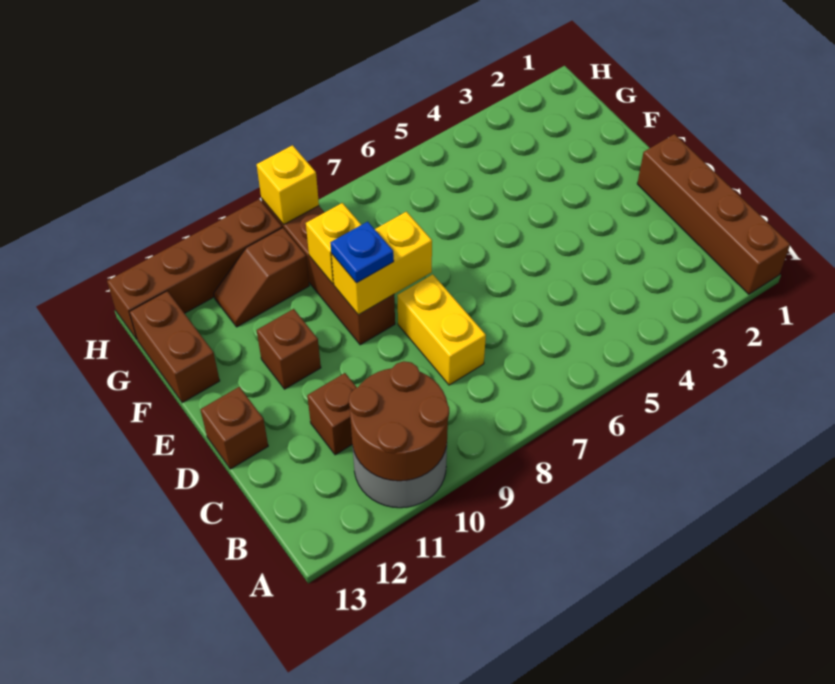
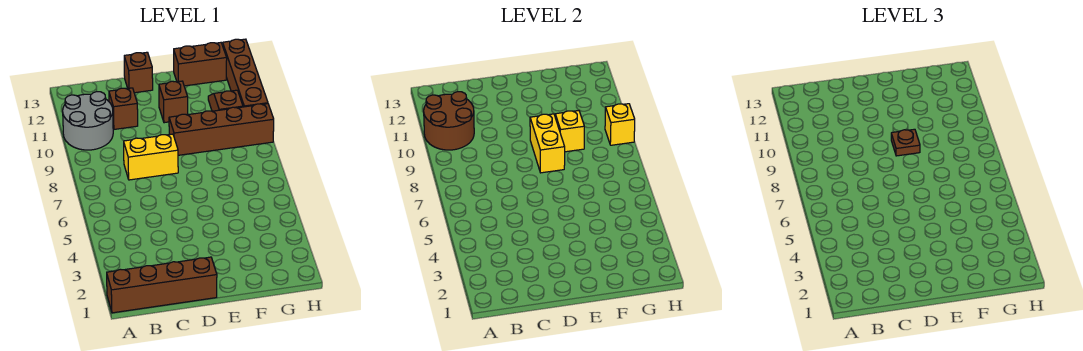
blue plate E9 level 3 -> brown plate E9 level 3

